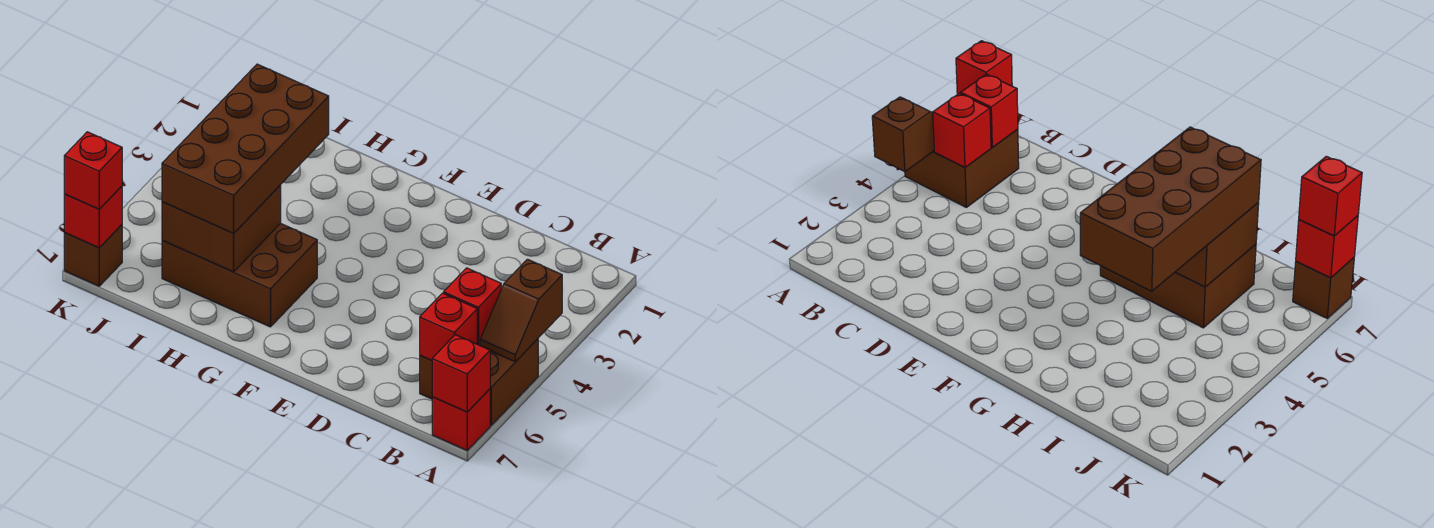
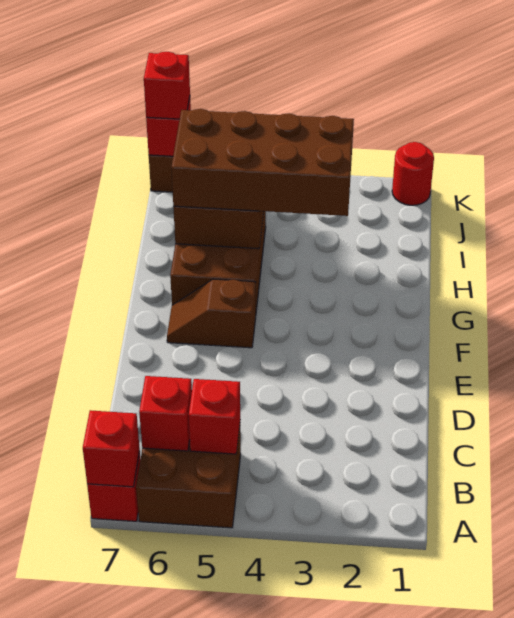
brown slope A4:A5 level 2 top 4 -> brown slope F5:F6 level 1 top 5
none -> red round brick K1 level 1

